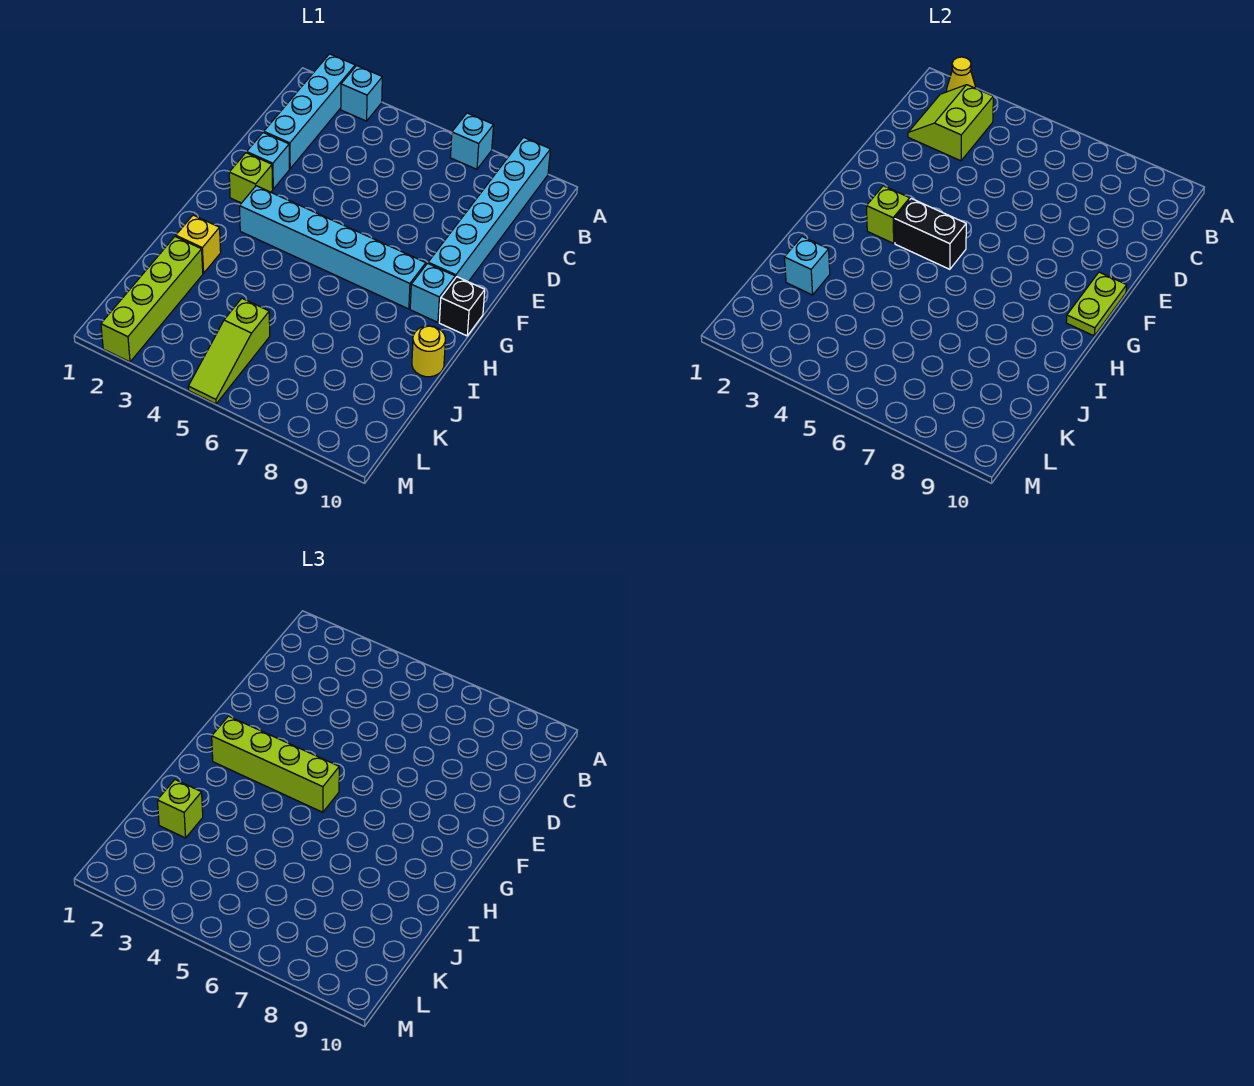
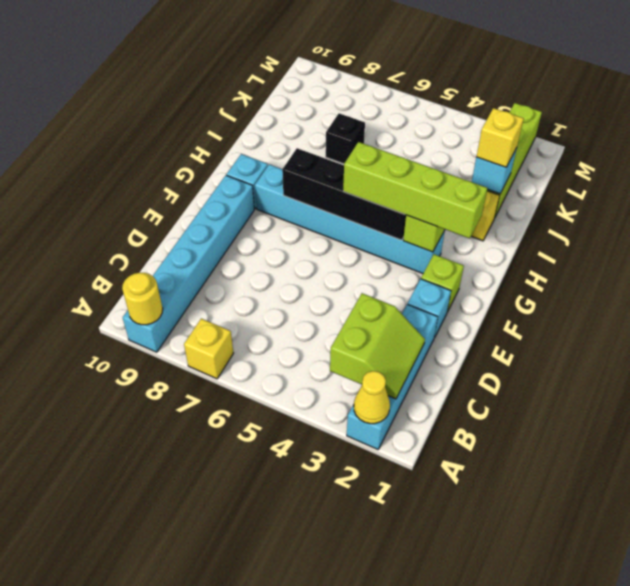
cyan brick A3 level 1 -> none
cyan brick A7 level 1 -> yellow brick A7 level 1
lime plate F10:G10 level 2 -> none
black brick G4:G5 level 2 -> black brick G4:G7 level 2
black brick G10 level 1 -> black brick J7 level 1
yellow round brick I10 level 1 -> yellow round brick A9 level 2
lime brick J2 level 3 -> yellow brick J2 level 3
lime slope K5:M5 level 1 top K -> none

